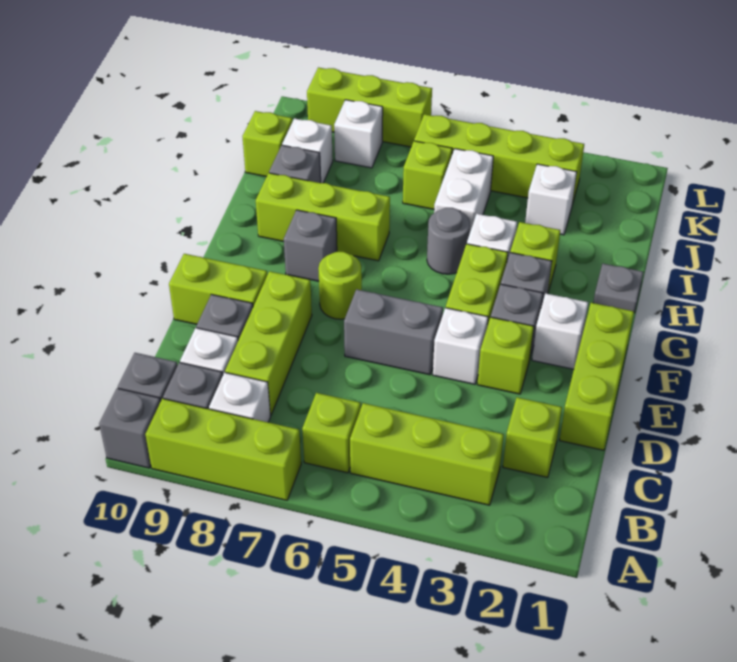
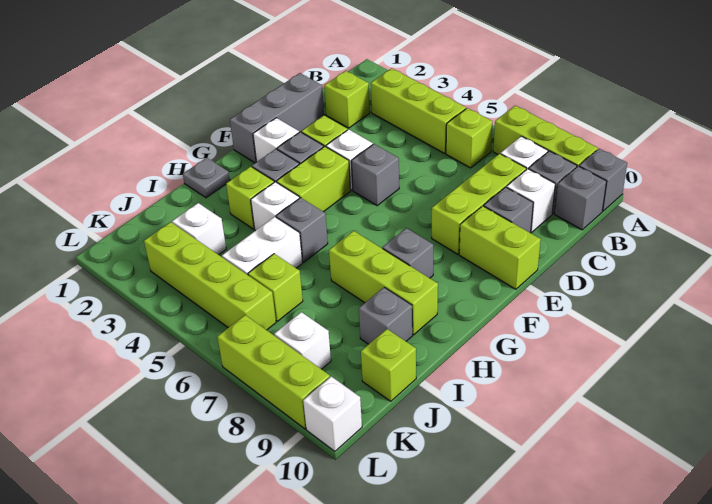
lime brick D1:F1 level 1 -> grey brick D1:F1 level 1
grey brick E5:E6 level 1 -> grey brick E5 level 1
lime round brick F7 level 1 -> none
grey round brick H5 level 1 -> grey brick H5 level 1
white brick J9 level 1 -> white brick L10 level 1

